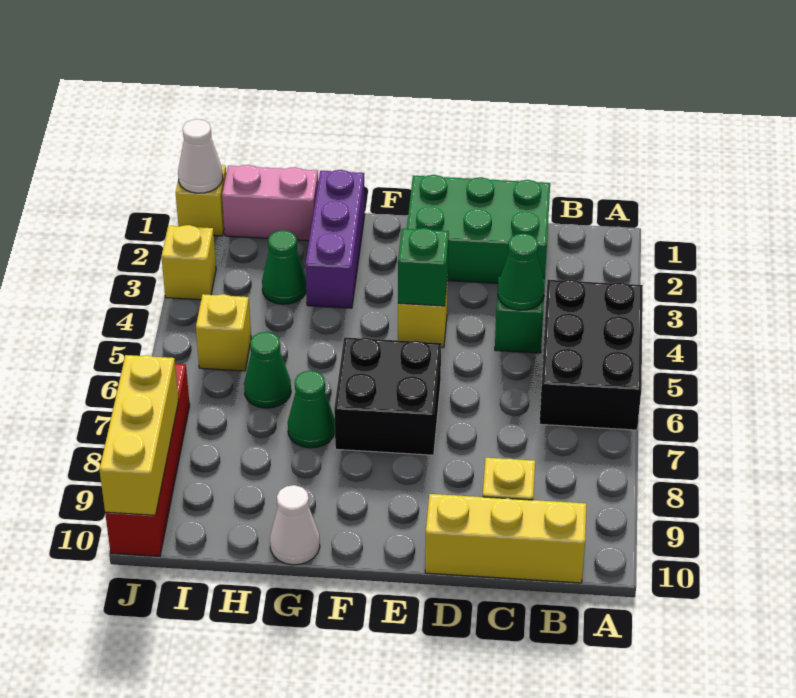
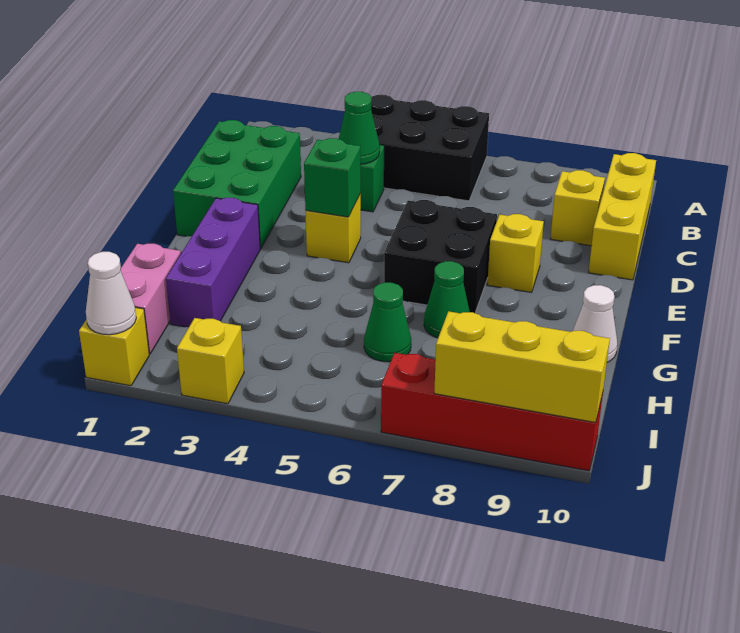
purple brick G1:G3 level 1 -> purple brick F2:H2 level 1
green cone H3 level 1 -> none
yellow brick I5 level 1 -> yellow brick E8 level 1

